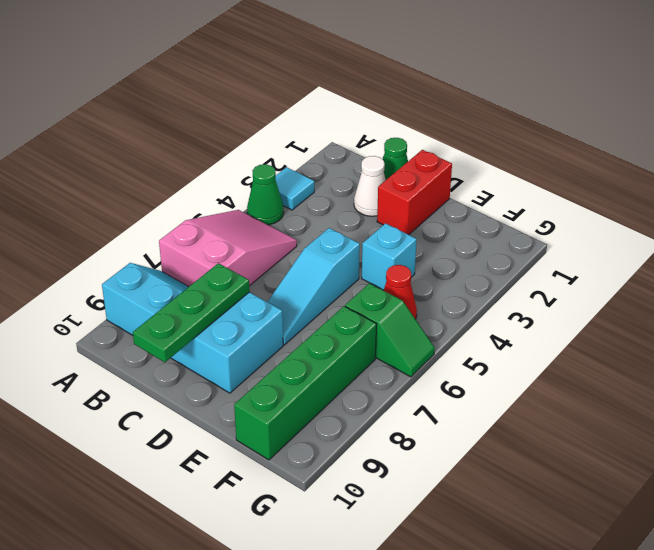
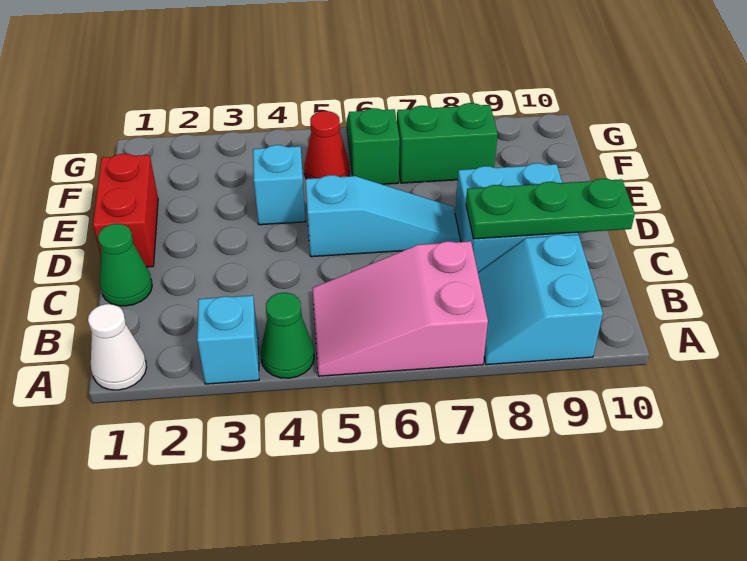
cyan tile A3 level 1 -> cyan brick A3 level 1
white cone C2 level 1 -> white cone A1 level 1
red brick D1:D2 level 1 -> red brick D1:E1 level 1
green brick F7:F10 level 1 -> green brick F7:F8 level 1

